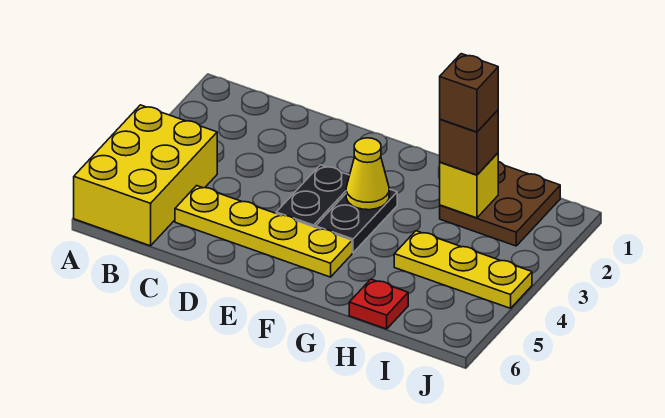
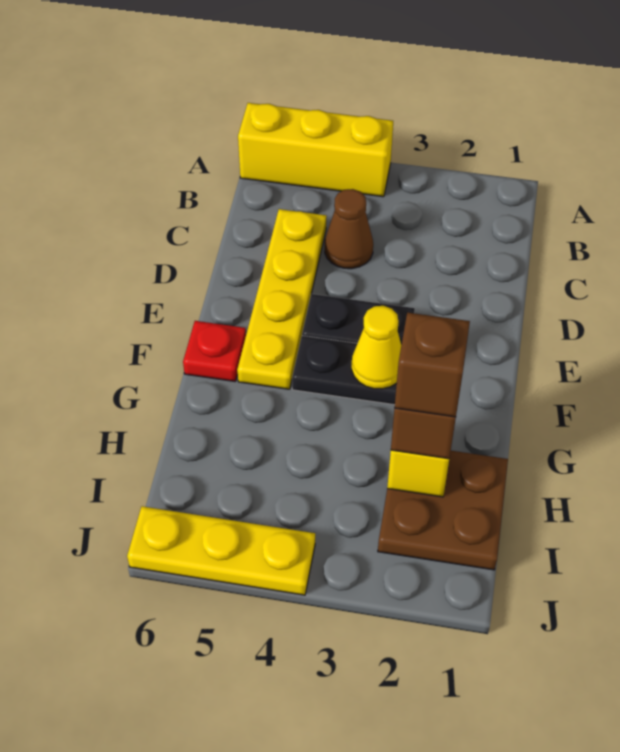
yellow brick A4:B6 level 1 -> yellow brick A4:A6 level 1
none -> brown cone C4 level 1
yellow plate H4:J4 level 1 -> yellow plate J4:J6 level 1
red plate H6 level 1 -> red plate F6 level 1

